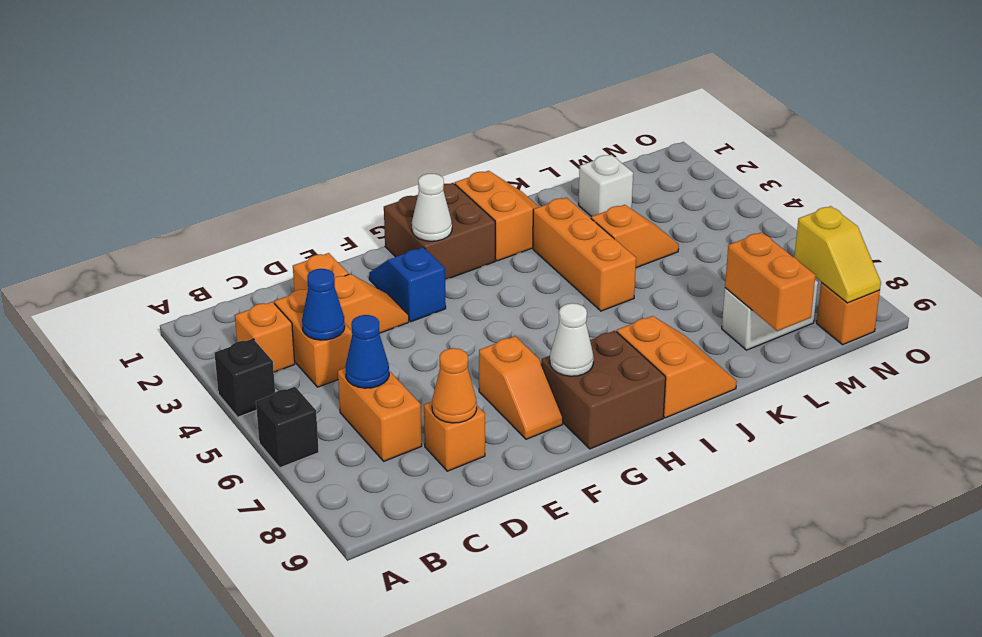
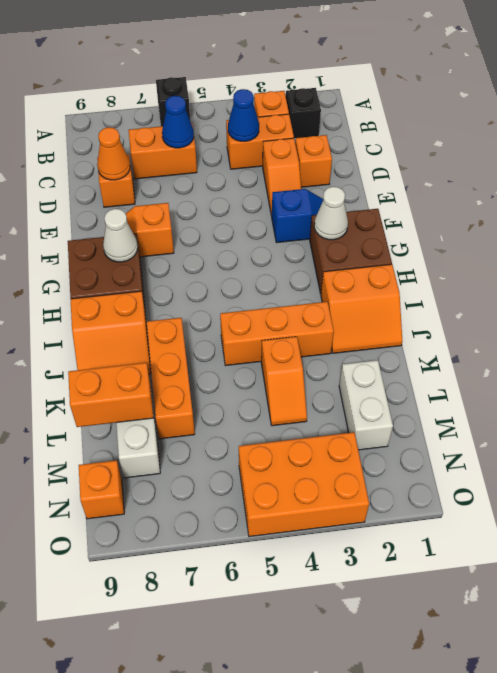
black brick A4 level 1 -> black brick B2 level 1
none -> orange brick J7:L7 level 1
white brick L2 level 1 -> white brick L2:M2 level 1
none -> orange brick N3:O5 level 1
yellow slope N8:N9 level 2 top 8 -> none

